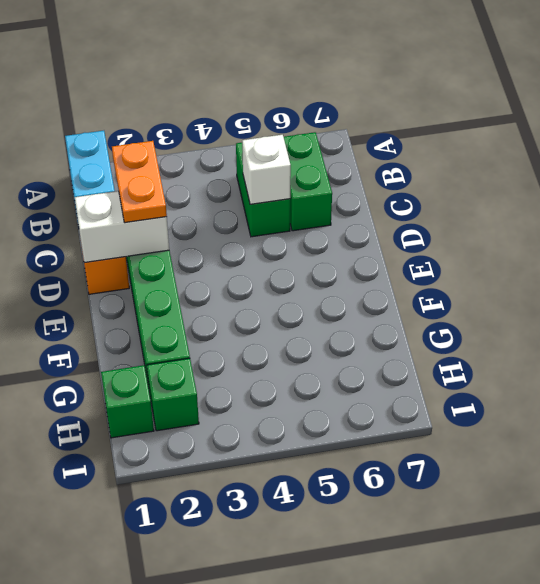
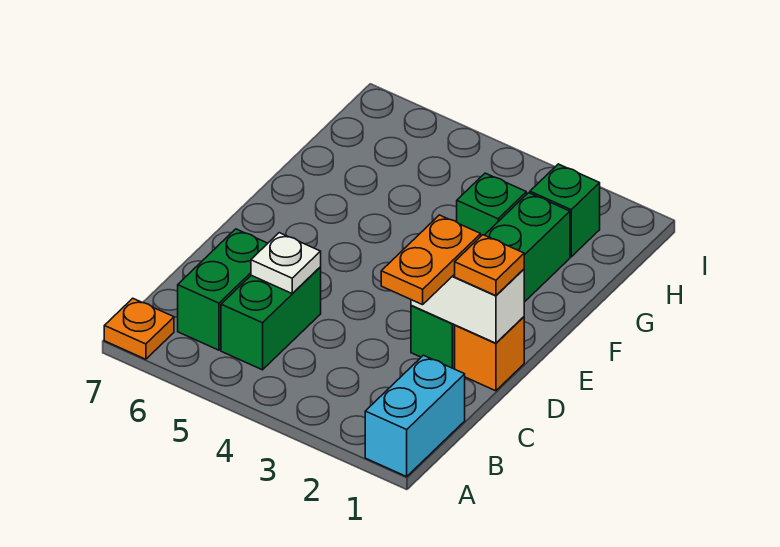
none -> orange plate A7 level 1
white brick C5 level 2 -> white plate C5 level 2
none -> orange plate D1 level 3
green brick H1 level 1 -> green brick G3 level 1

